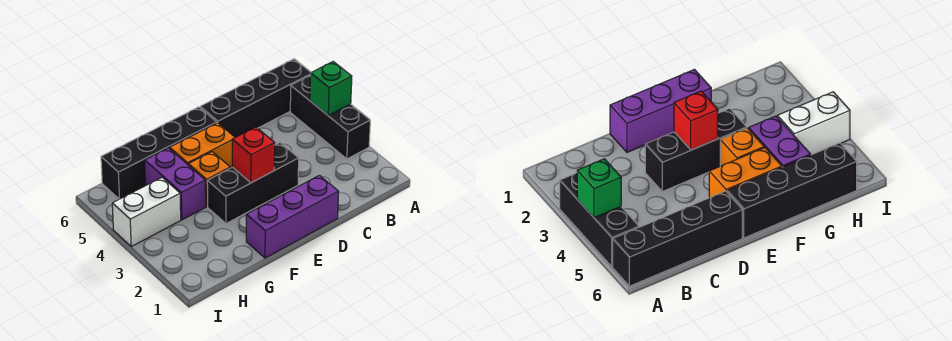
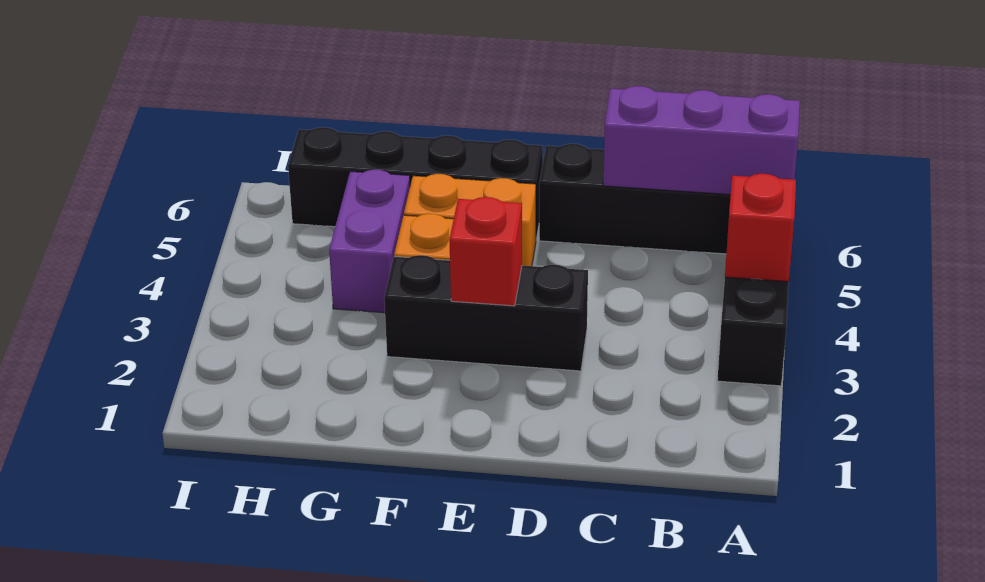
green brick A4 level 2 -> red brick A4 level 2
purple brick D1:F1 level 1 -> purple brick A6:C6 level 2
white brick H4:I4 level 1 -> none

